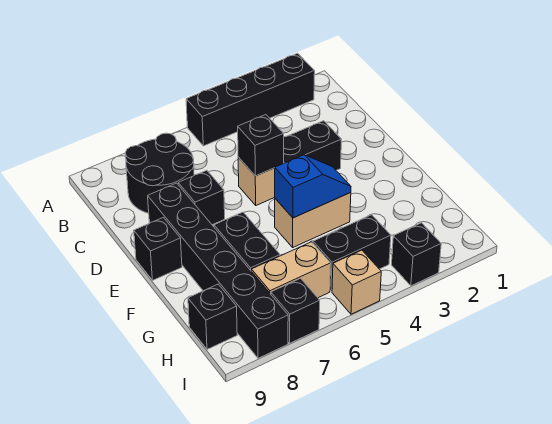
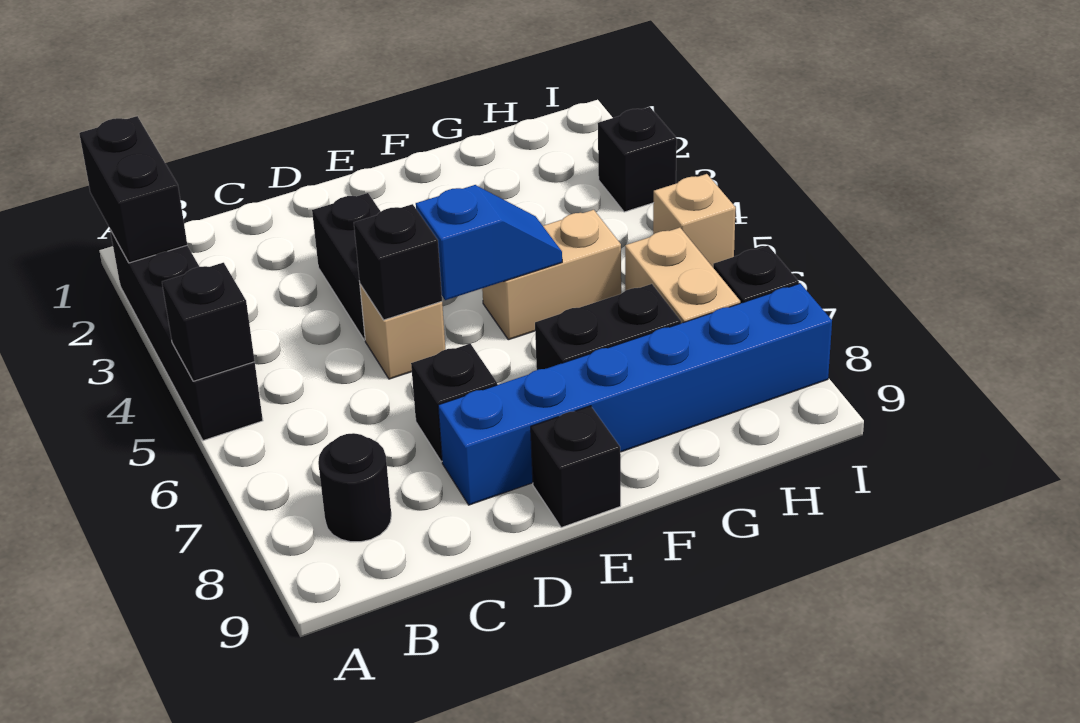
black round brick B7:C8 level 1 -> black round brick B8 level 1
black brick D8:I8 level 1 -> blue brick D8:I8 level 1
tan brick F4:F5 level 1 -> tan brick F5:G5 level 1
blue slope F4:F5 level 2 top 5 -> blue slope E5:F5 level 2 top E
black brick H4:H5 level 1 -> black brick A1:A2 level 2
black brick H9 level 1 -> black brick A5 level 2

